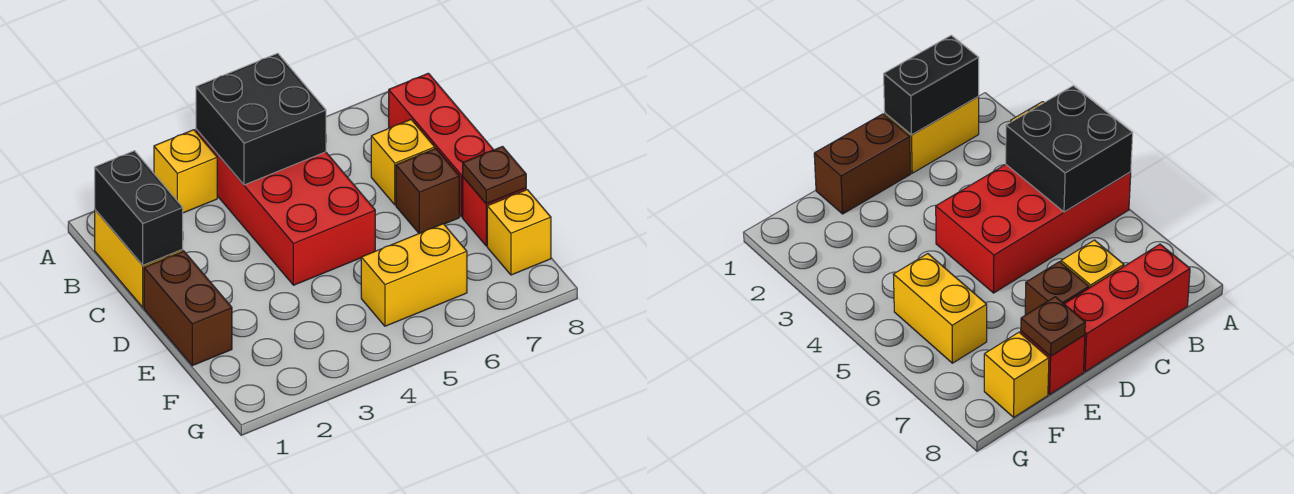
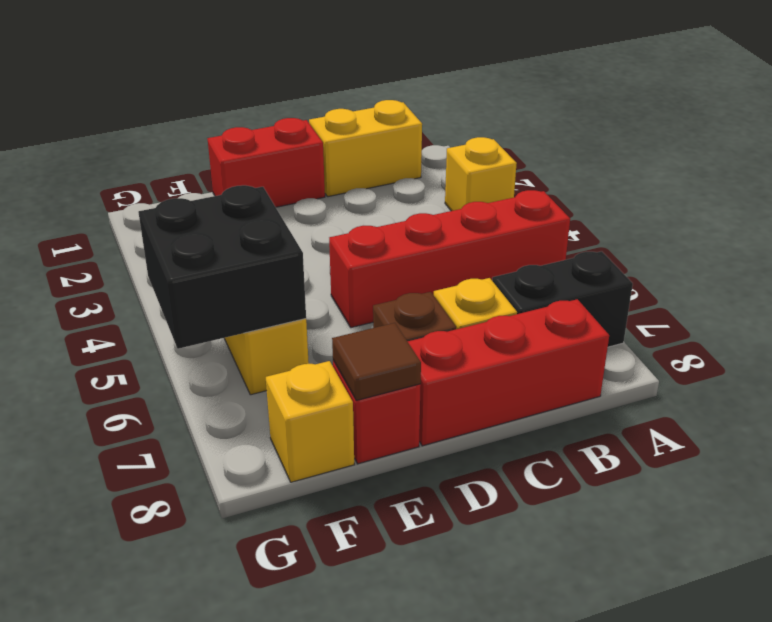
red brick A4:D5 level 1 -> red brick A5:D5 level 1
black brick A4:B5 level 2 -> black brick F5:G6 level 2
black brick B1:C1 level 2 -> black brick A7:B7 level 1
brown brick D1:E1 level 1 -> red brick D1:E1 level 1
brown plate E8 level 2 -> brown tile E8 level 2

